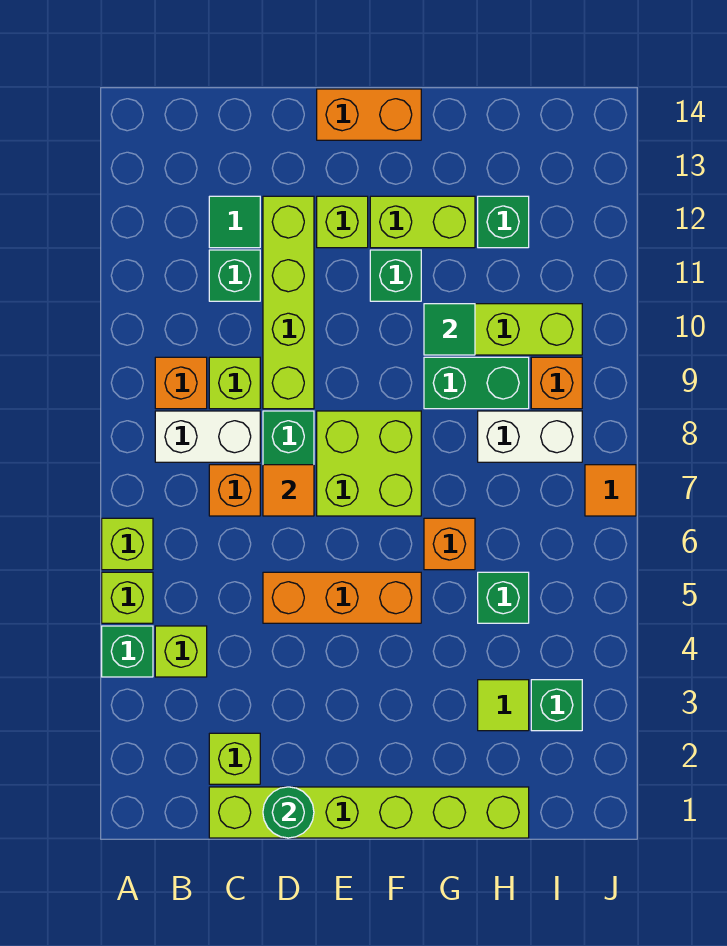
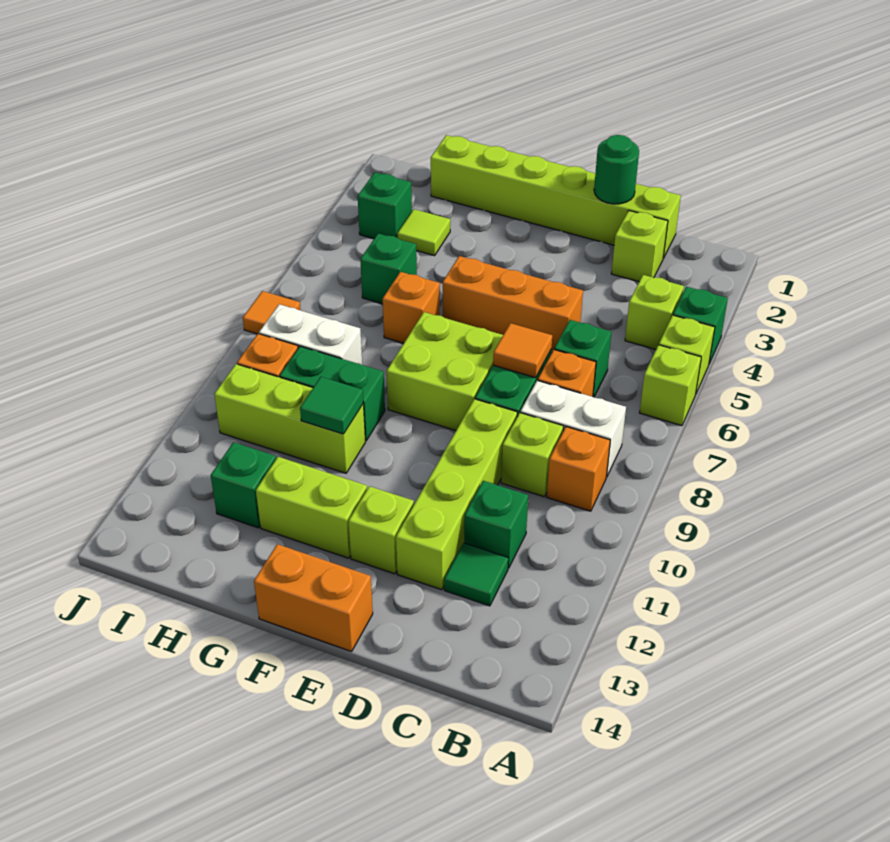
green brick F11 level 1 -> green brick C6 level 1

